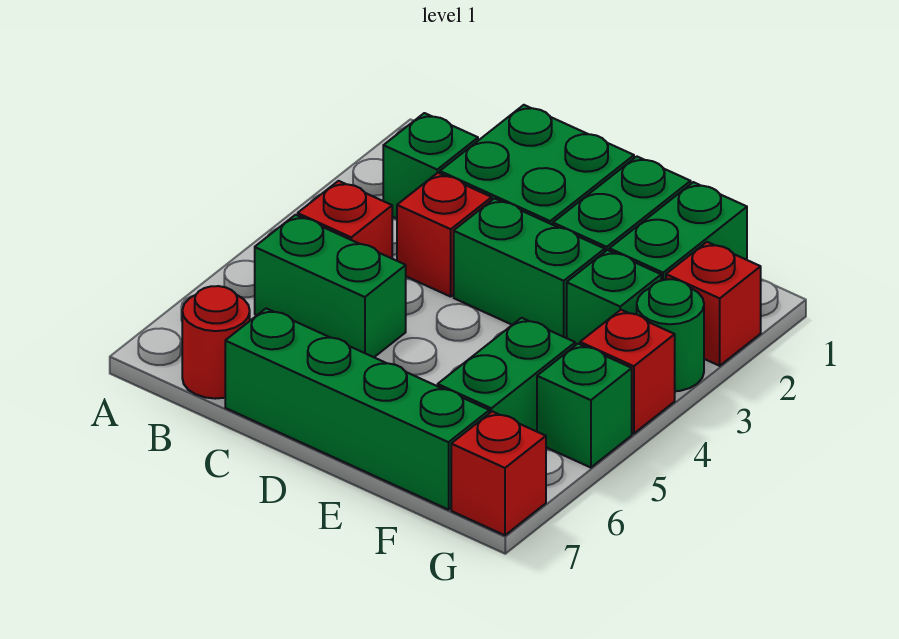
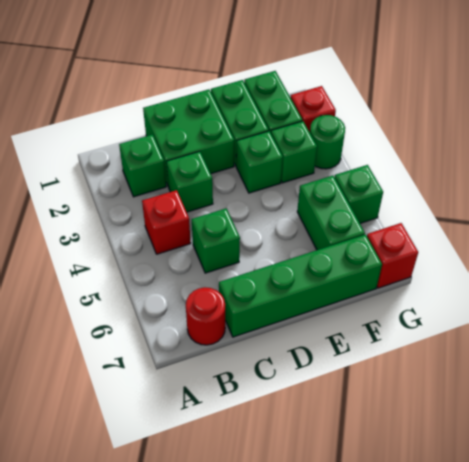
green brick B5:C5 level 1 -> green brick C5 level 1
red brick C3 level 1 -> green brick C3 level 1
green brick D3:E3 level 1 -> green brick E3 level 1
red brick G4 level 1 -> none

